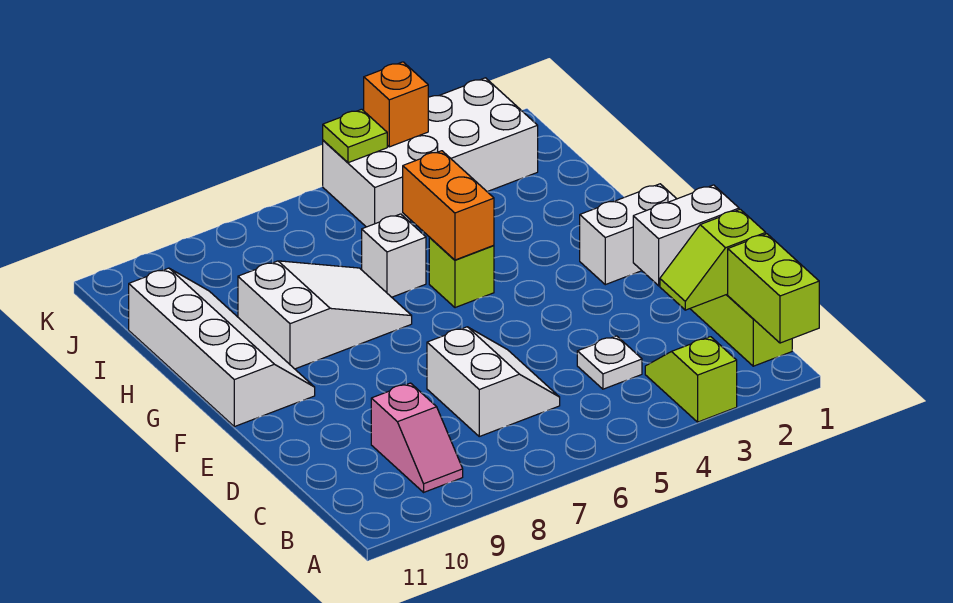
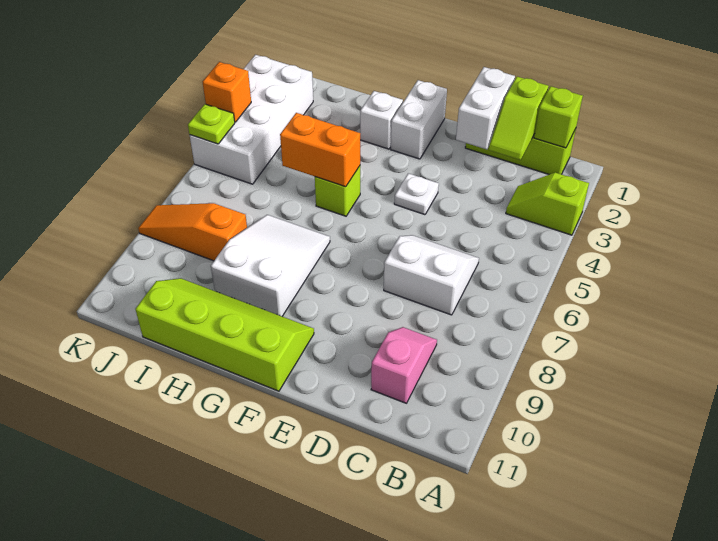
lime brick A1:B1 level 2 -> lime brick B1 level 2
pink slope B9:C9 level 1 top C -> pink slope C9:C10 level 1 top 10
white plate C4 level 1 -> white plate E4 level 1
white slope F10:I11 level 1 top 11 -> lime slope F10:I11 level 1 top 11
white brick H6 level 1 -> white brick G2 level 1
none -> orange slope I8:K8 level 1 top I

